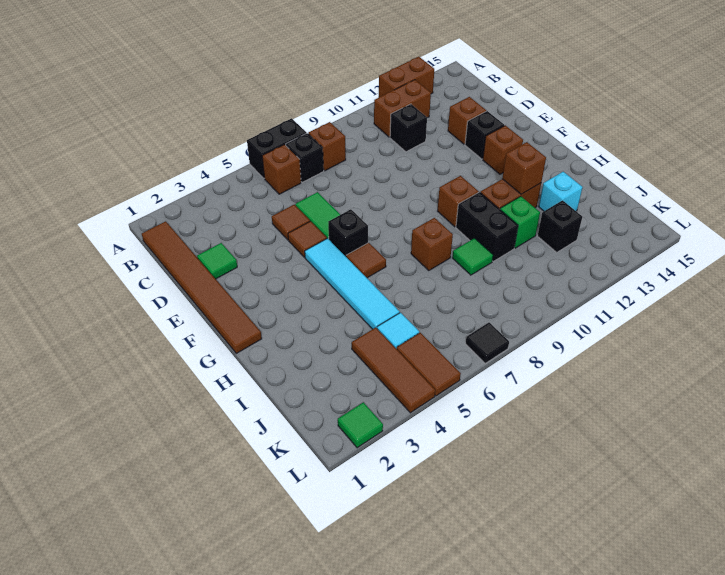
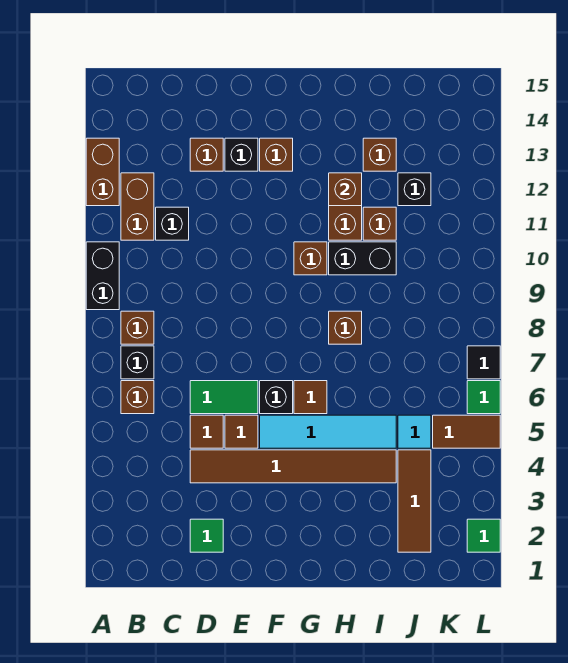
black brick A6:A7 level 1 -> black brick A9:A10 level 1
brown tile B1:G1 level 1 -> brown tile D4:I4 level 1
green tile I9 level 1 -> green tile L6 level 1
green brick I11 level 1 -> brown brick I11 level 1
cyan brick I13 level 1 -> brown brick I13 level 1
brown tile J4:L4 level 1 -> brown tile J2:J4 level 1

